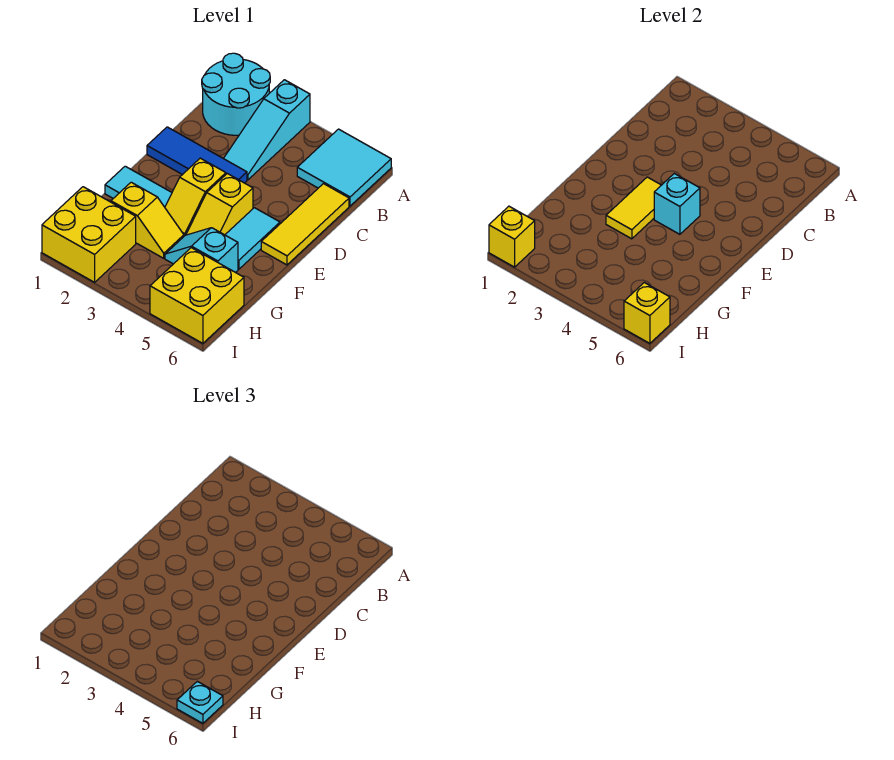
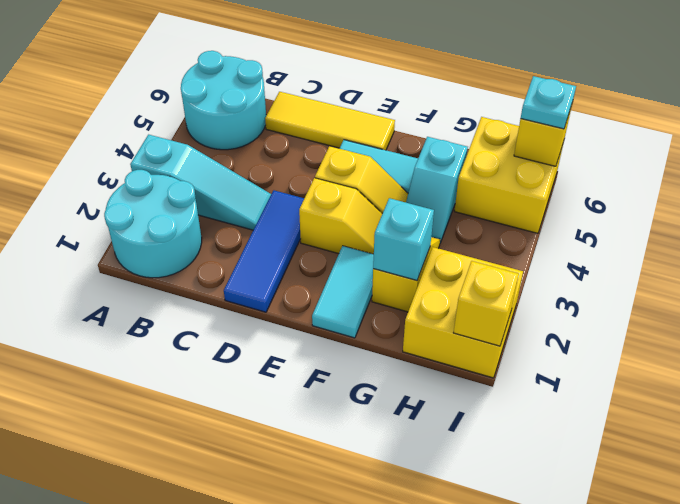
cyan tile A5:B6 level 1 -> cyan round brick A5:B6 level 1
yellow tile E3:F3 level 2 -> none
cyan brick E4 level 2 -> cyan brick G2 level 2

